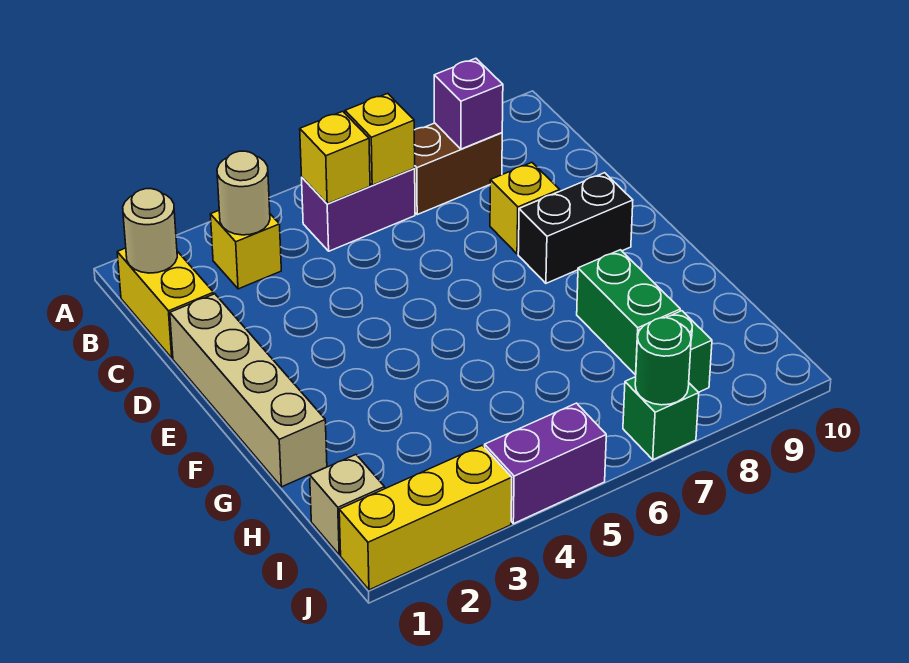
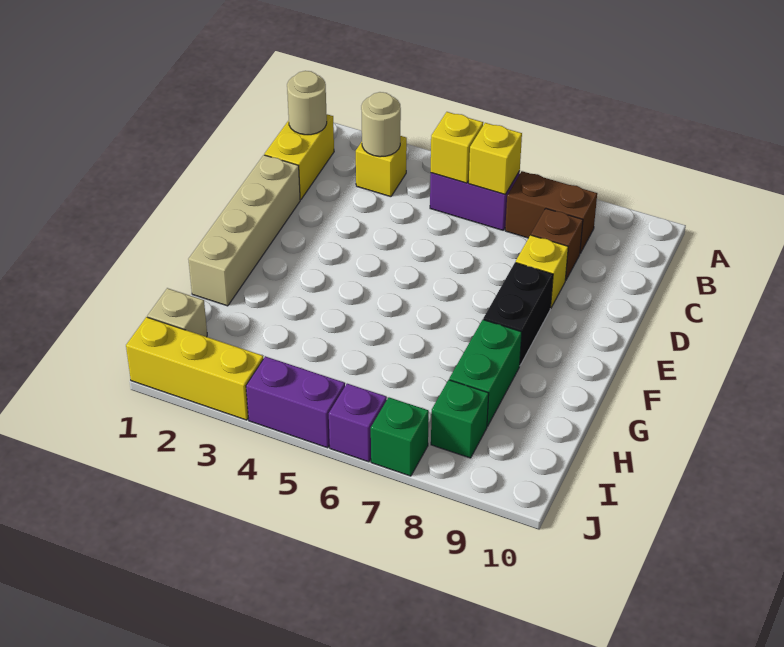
purple brick B8 level 2 -> purple brick J6 level 1
none -> brown brick C8 level 1
black brick E8:E9 level 1 -> black brick E8:F8 level 1
green round brick J7 level 2 -> none

